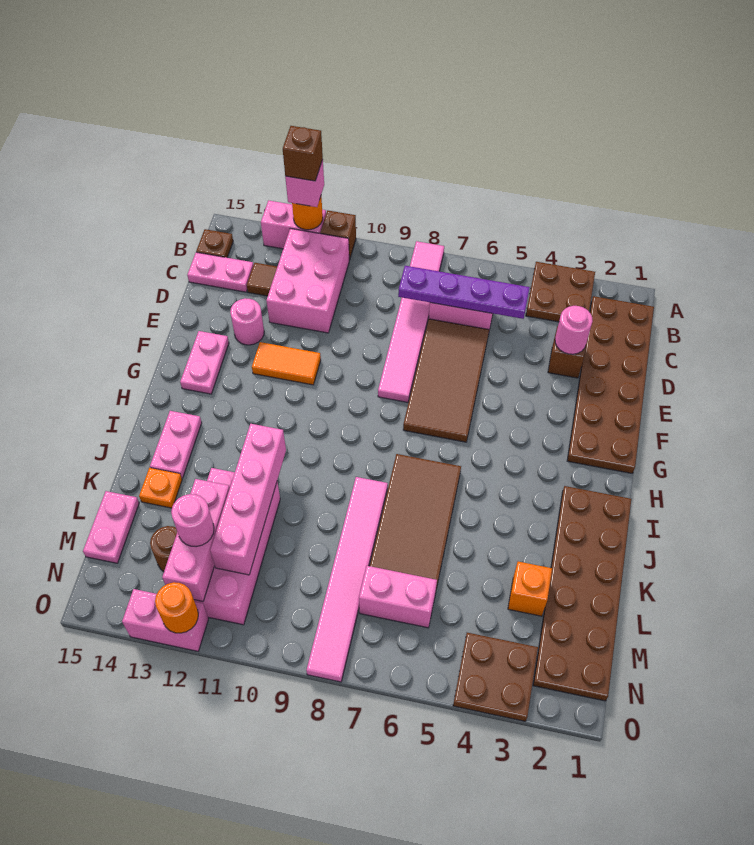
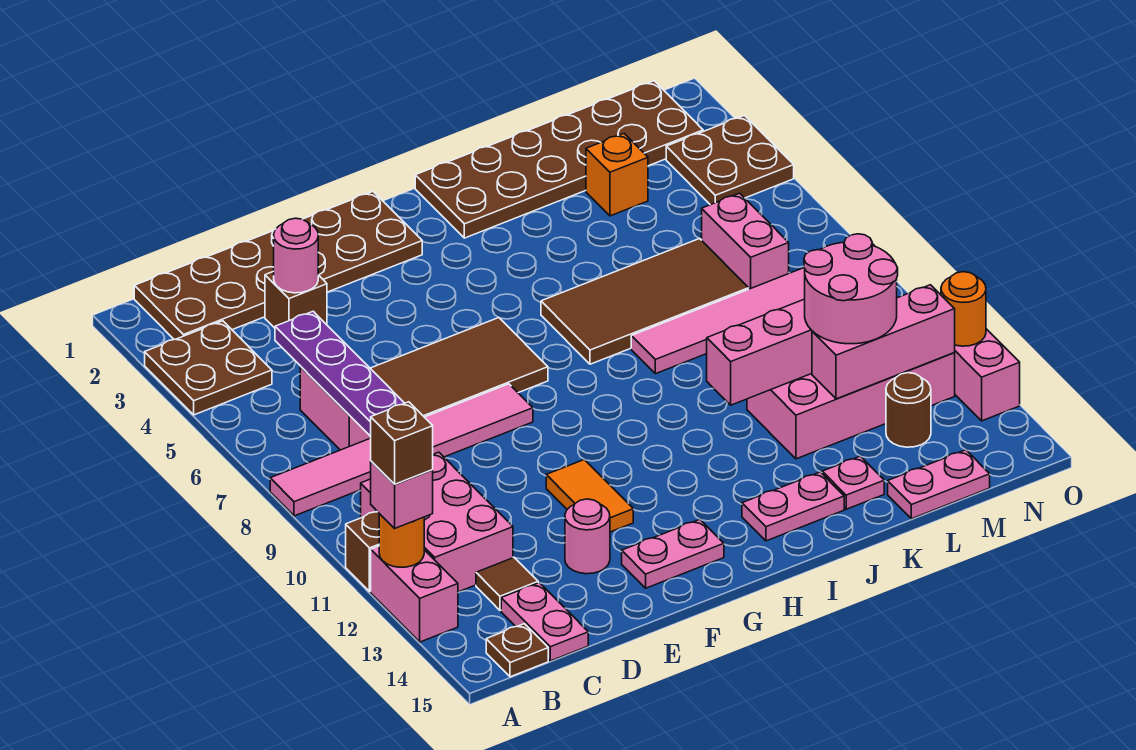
pink brick B11:D12 level 1 -> pink brick B10:C12 level 1
orange plate K14 level 1 -> pink plate K14 level 1
pink round brick M12 level 3 -> pink round brick L11:M12 level 3

